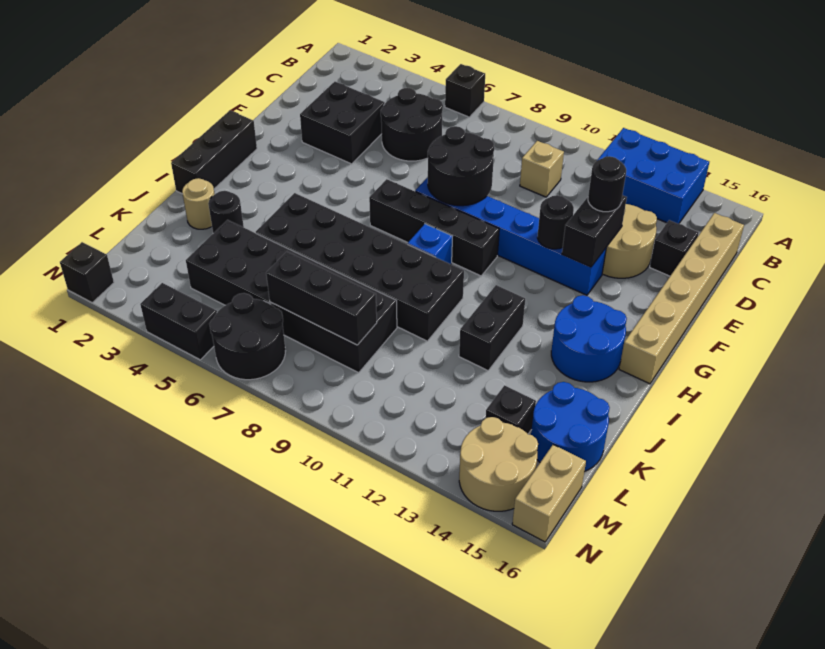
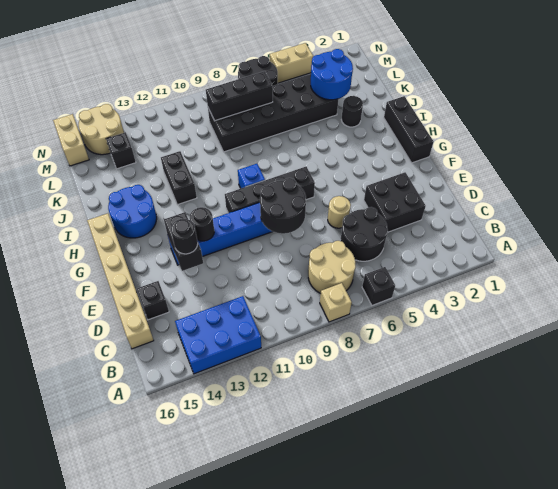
tan brick C10 level 1 -> tan brick A8 level 1
tan round brick D13:E14 level 1 -> tan round brick B7:C8 level 1
black brick I5:J10 level 1 -> none
tan round brick J2 level 1 -> tan round brick E6 level 1
blue round brick K15:L16 level 1 -> blue round brick K3:L4 level 2
black brick N1 level 1 -> none
black brick N4:N5 level 1 -> tan brick N4:N5 level 1

